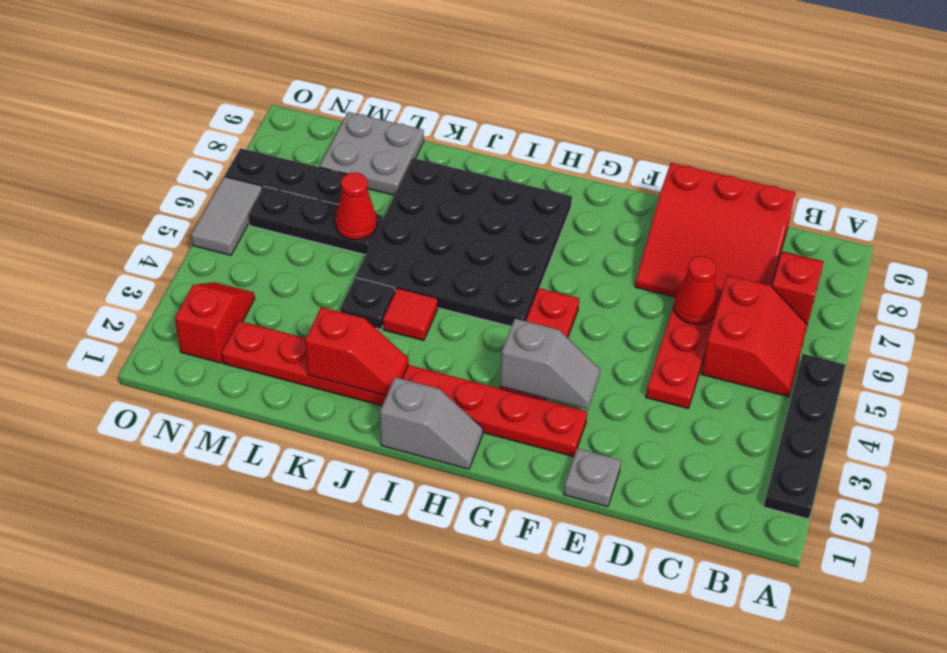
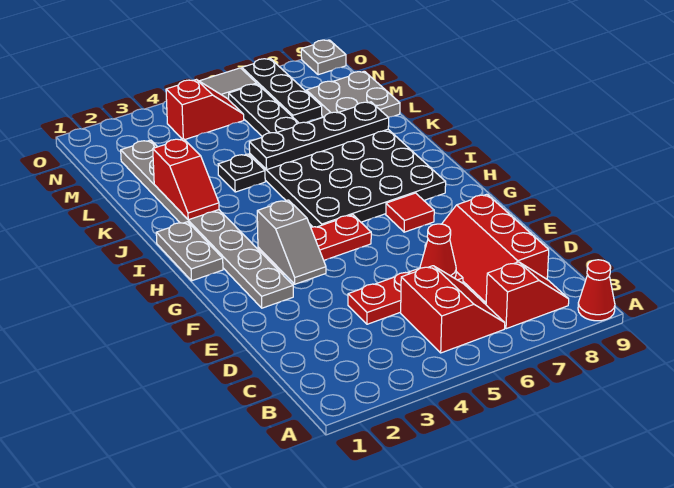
black plate A2:A5 level 1 -> black plate K5:K8 level 2
red slope B5:C6 level 1 top C -> red slope B5:C6 level 1 top 5
red slope C7:E9 level 1 top 9 -> red slope C7:E8 level 1 top 8
grey plate E1 level 1 -> grey plate O9 level 1
red plate F2:M2 level 1 -> grey plate F2:M2 level 1
grey slope H1:I1 level 1 top I -> grey plate H1:I1 level 1
red tile J4 level 1 -> red tile G7 level 1
red cone L6 level 2 -> red cone A9 level 1
red slope N2:N3 level 1 top 2 -> red slope N4:N5 level 1 top 4

